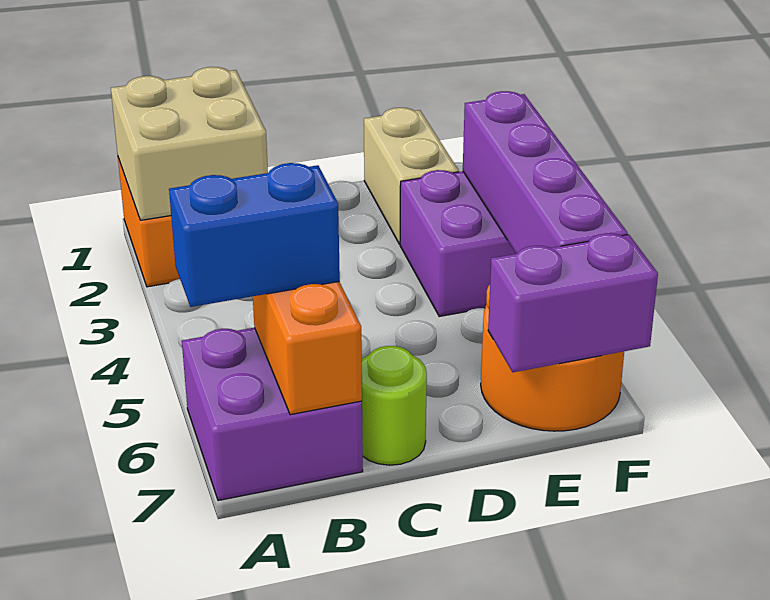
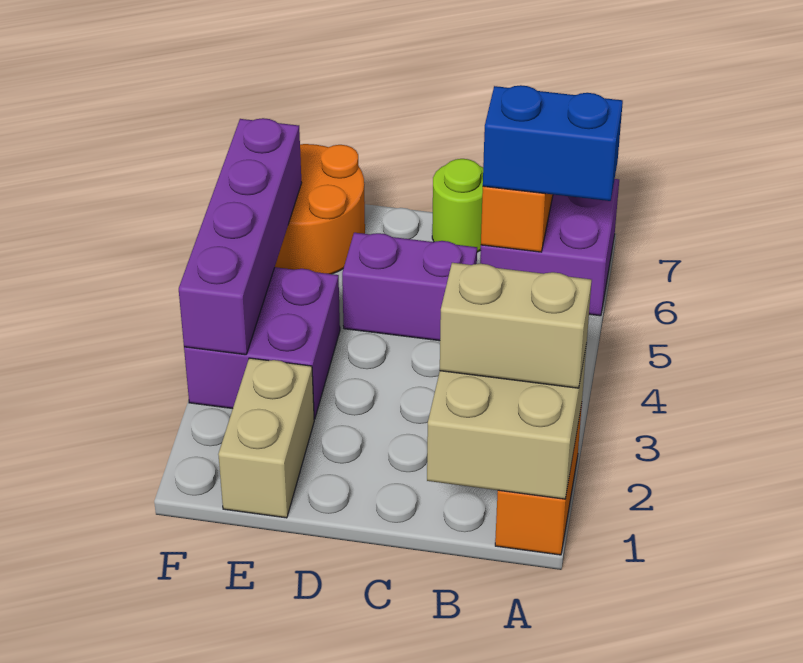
none -> tan brick A2:B2 level 3
purple brick E7:F7 level 2 -> purple brick C5:D5 level 1

